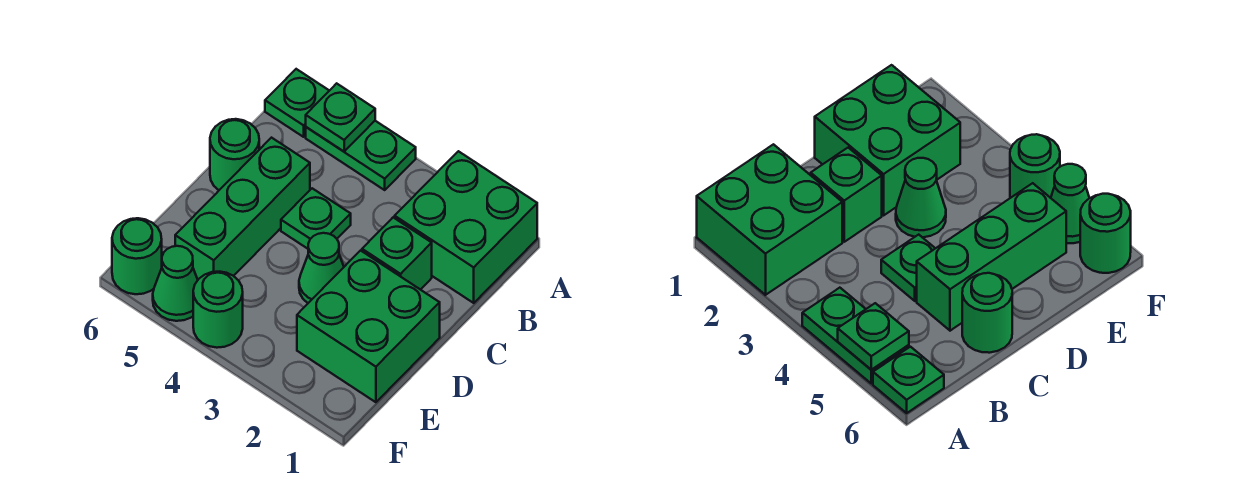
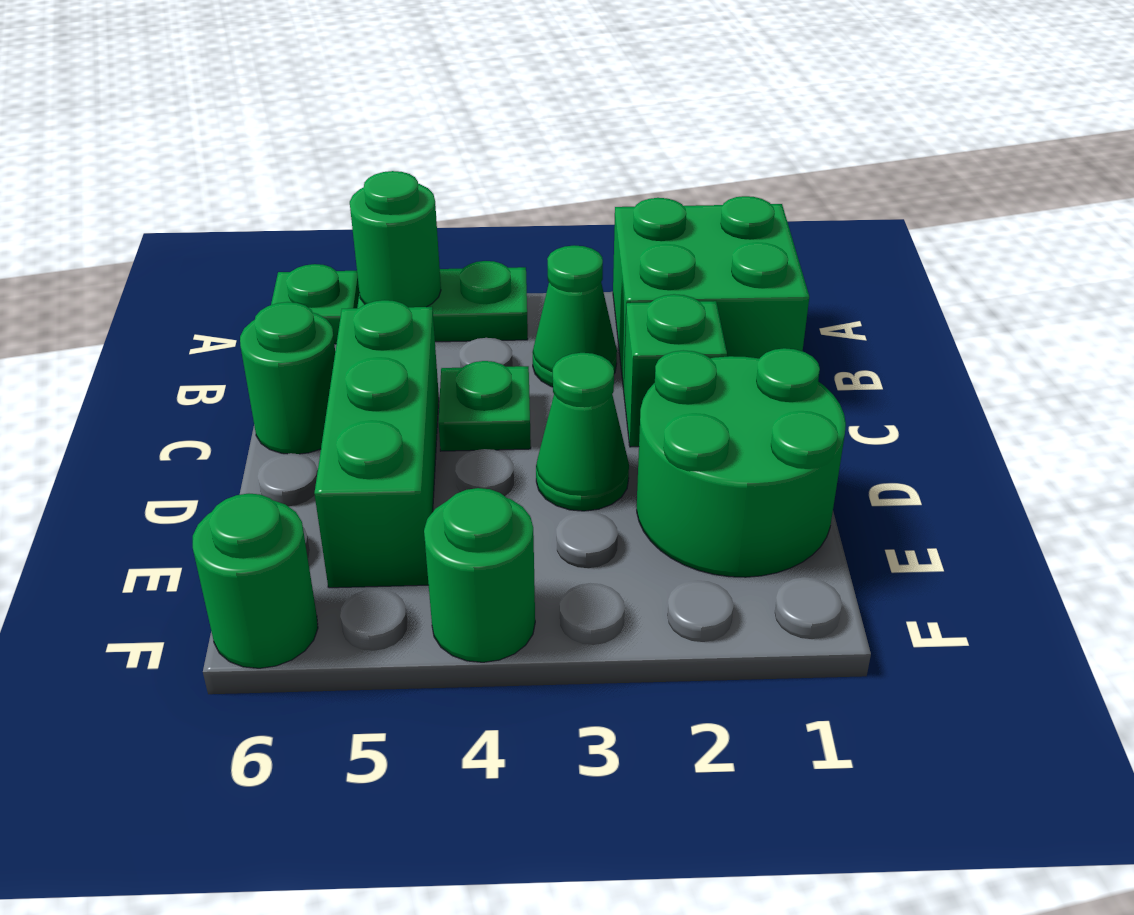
green plate A5 level 2 -> green round brick A5 level 2
green brick D1:E2 level 1 -> green round brick D1:E2 level 1
green cone F5 level 1 -> green cone B3 level 1

